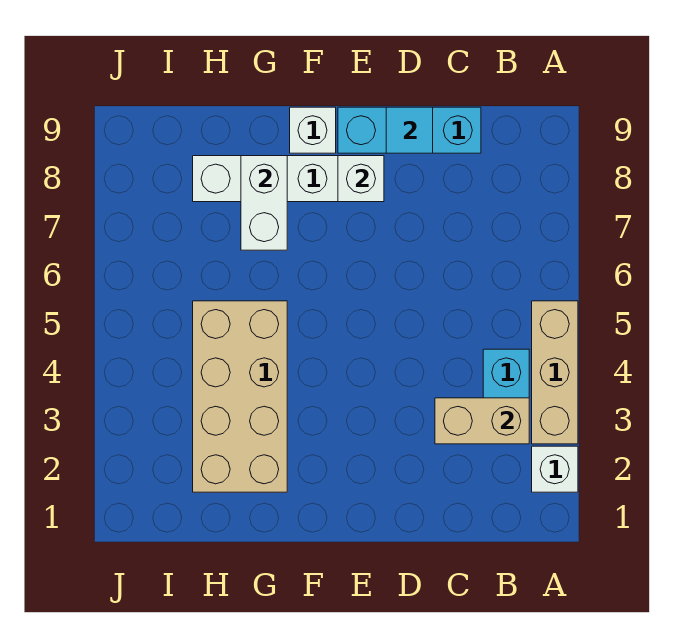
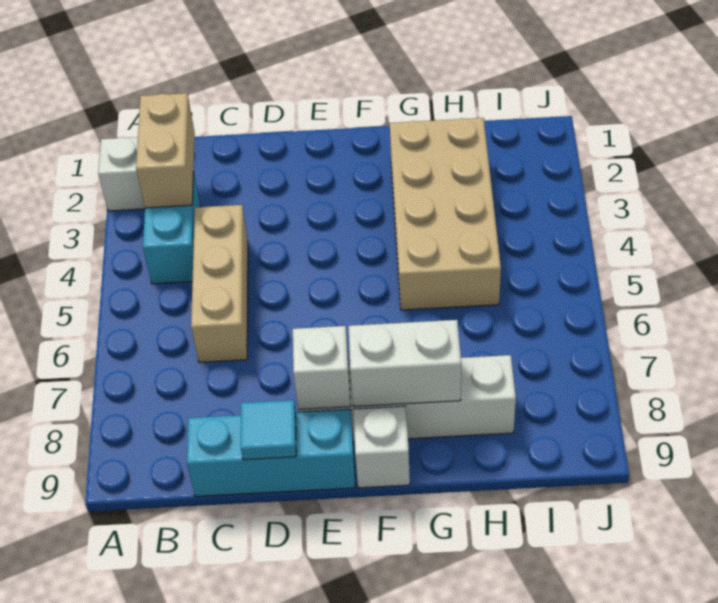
tan brick A3:A5 level 1 -> tan brick C4:C6 level 1
tan brick B3:C3 level 2 -> tan brick B2:B3 level 2
white brick G7:G8 level 2 -> white brick F8:G8 level 2

